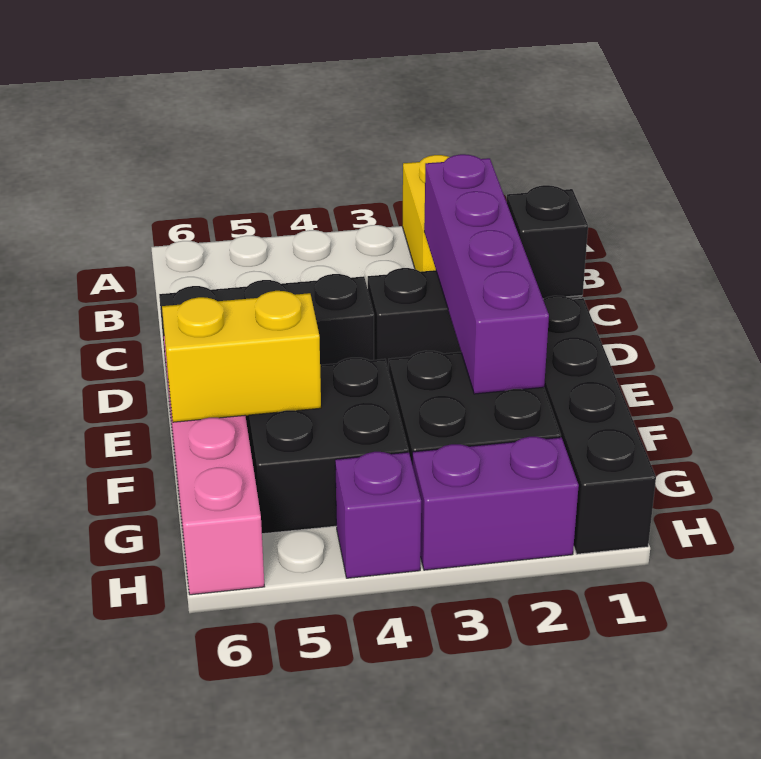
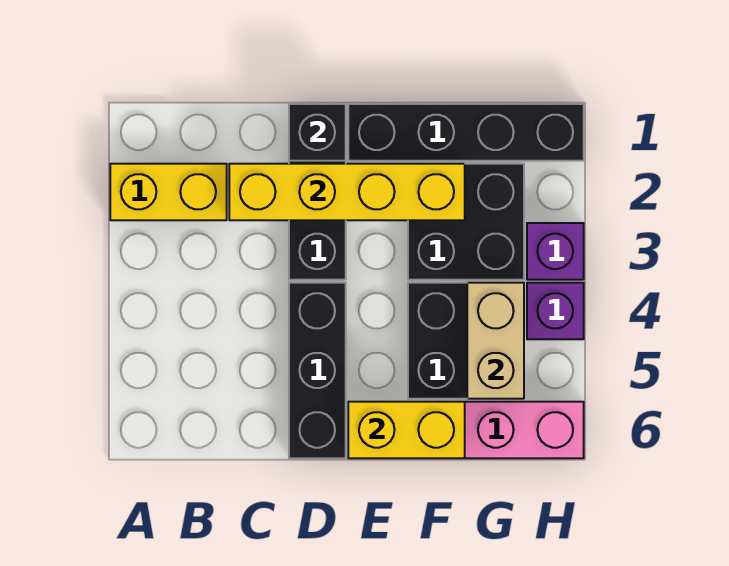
purple brick C2:F2 level 2 -> yellow brick C2:F2 level 2
yellow brick F5:F6 level 2 -> yellow brick E6:F6 level 2
none -> tan brick G4:G5 level 2
purple brick H2:H3 level 1 -> purple brick H3 level 1

